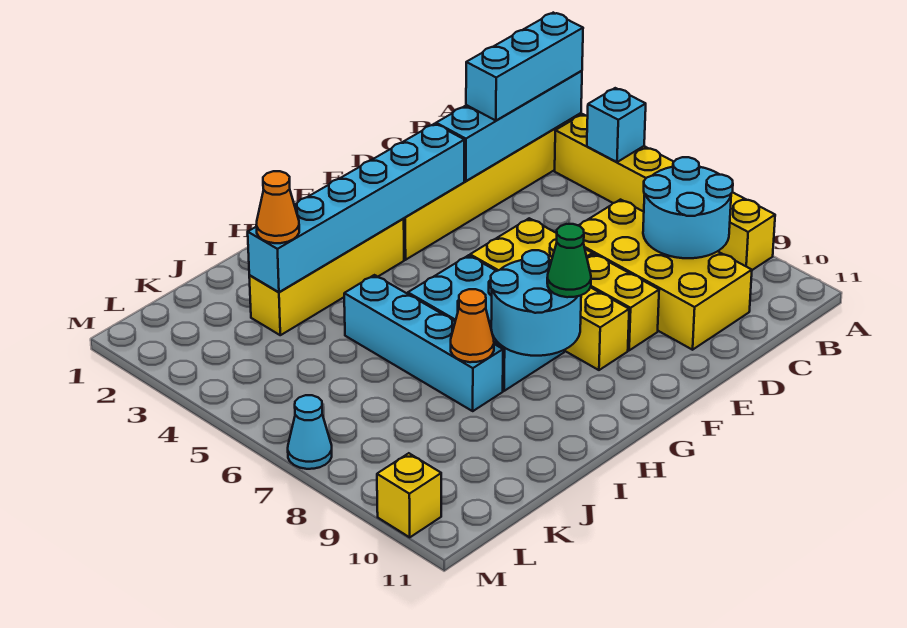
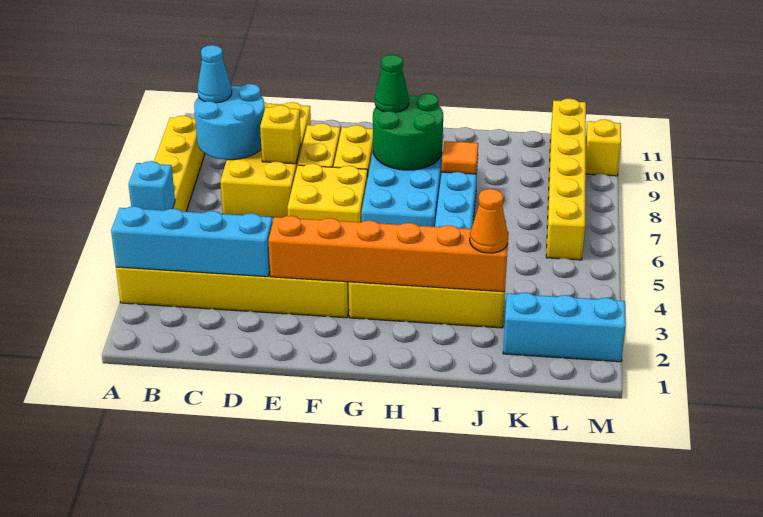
cyan brick A3:C3 level 3 -> cyan brick K2:M2 level 1
none -> yellow brick D8 level 2
cyan brick E3:J3 level 2 -> orange brick E3:J3 level 2
cyan round brick G8:H9 level 2 -> green round brick G8:H9 level 2
orange cone I8 level 2 -> orange tile I8 level 2
none -> yellow brick L6:L11 level 1
cyan cone M7 level 1 -> cyan cone B9 level 3

